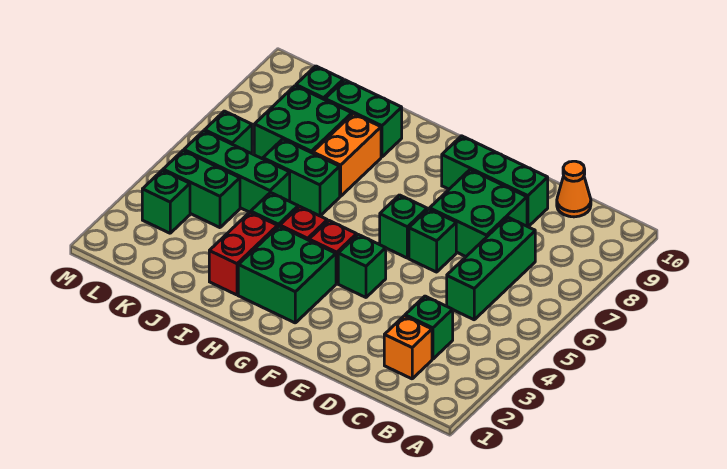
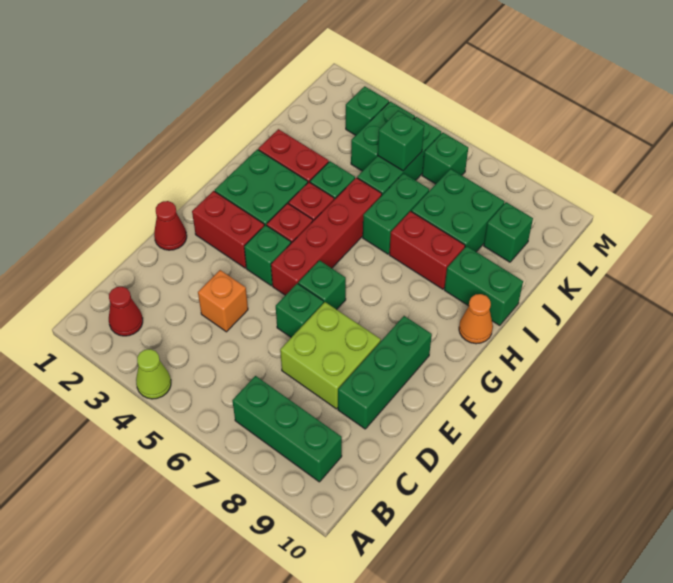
none -> lime cone A4 level 1
none -> red cone B2 level 1
orange brick C2 level 1 -> orange brick D4 level 1
green brick C3 level 1 -> green brick K5 level 2
green brick C5:C7 level 1 -> green brick B7:B9 level 1
orange cone C10 level 1 -> orange cone H10 level 1
green brick D7:E8 level 1 -> lime brick D7:E8 level 1
none -> red cone E1 level 1
none -> red brick F2:F3 level 1
none -> red brick F5:I5 level 1
orange brick I7:I8 level 1 -> red brick I7:I8 level 1
green brick I9:J9 level 1 -> green brick I9:I10 level 1

